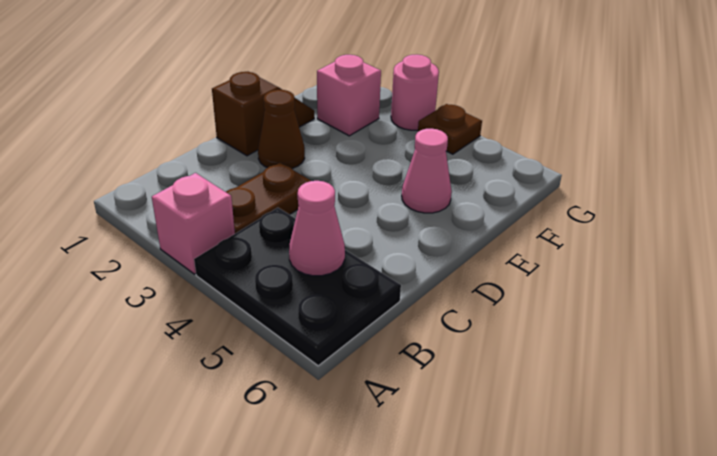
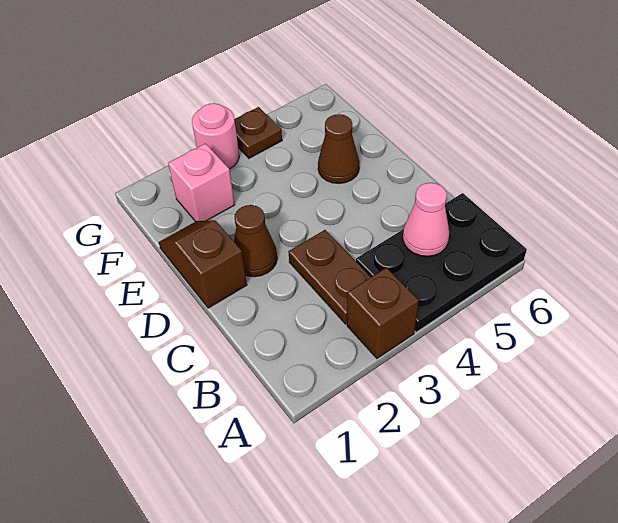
pink brick A3 level 1 -> brown brick A3 level 1
pink cone E5 level 1 -> brown cone E5 level 1

